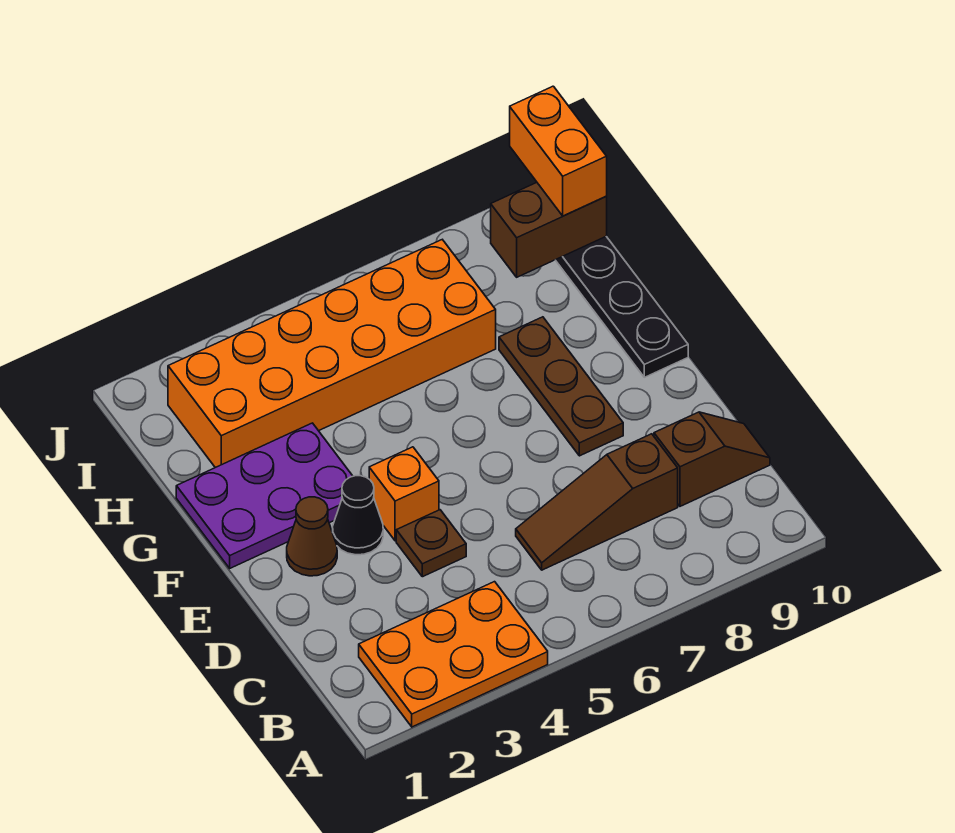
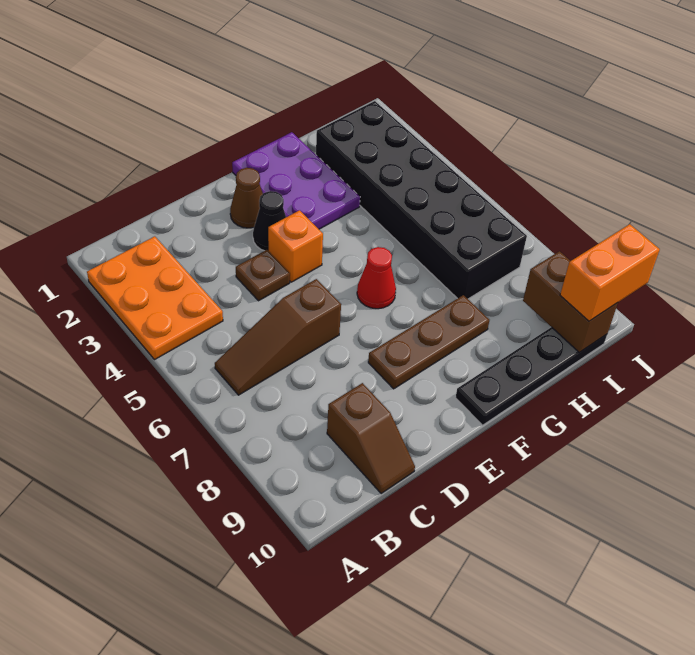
brown slope C6:C8 level 1 top 8 -> brown slope B6:D6 level 1 top D
none -> red cone F6 level 1
orange brick H2:I7 level 1 -> black brick H2:I7 level 1

